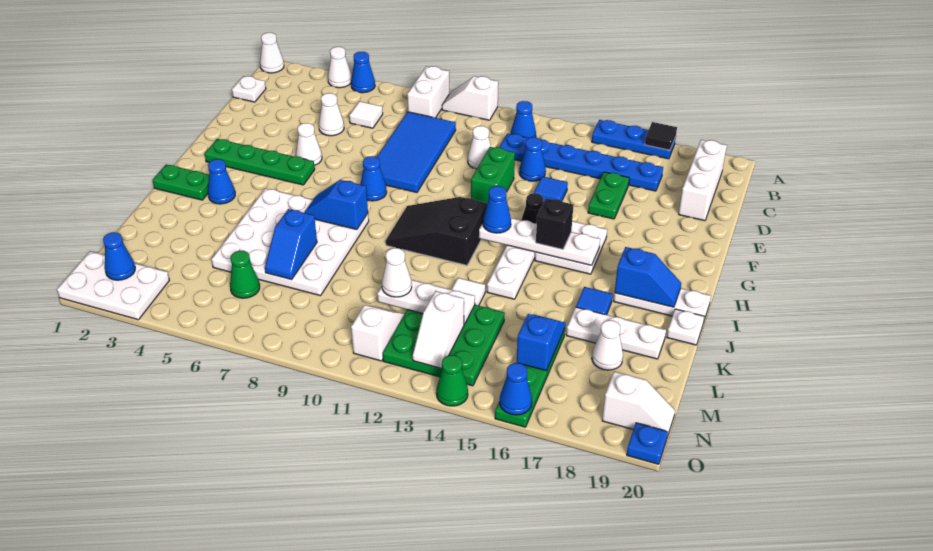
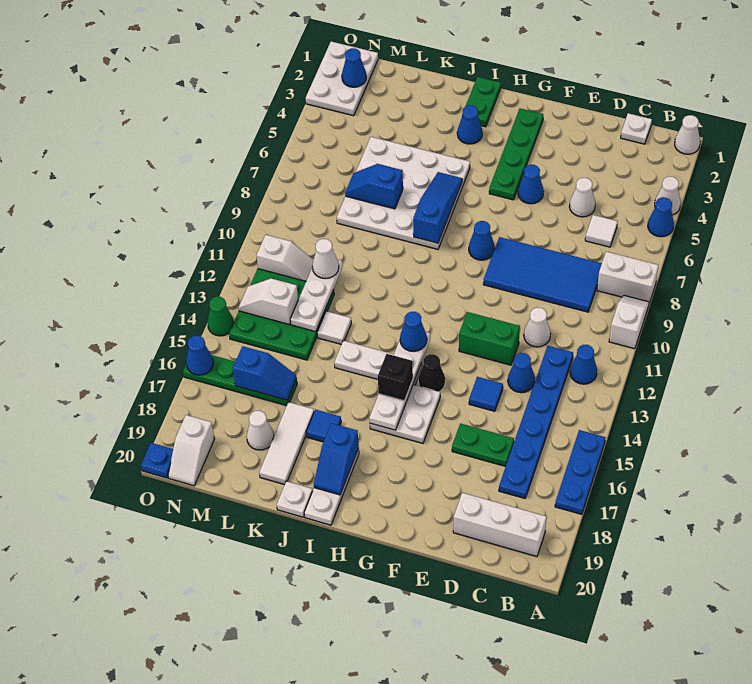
black tile A17 level 2 -> none
white cone F5 level 1 -> blue cone F5 level 1
black slope H10:I12 level 1 top 12 -> none
blue slope I7:I8 level 2 top 8 -> blue slope I6:I8 level 2 top 8
white plate K17:K19 level 1 -> white tile K17:K19 level 1
green cone M6 level 1 -> none

